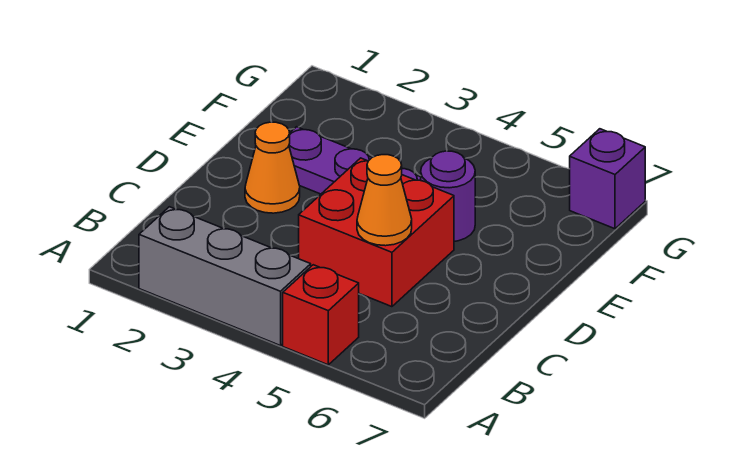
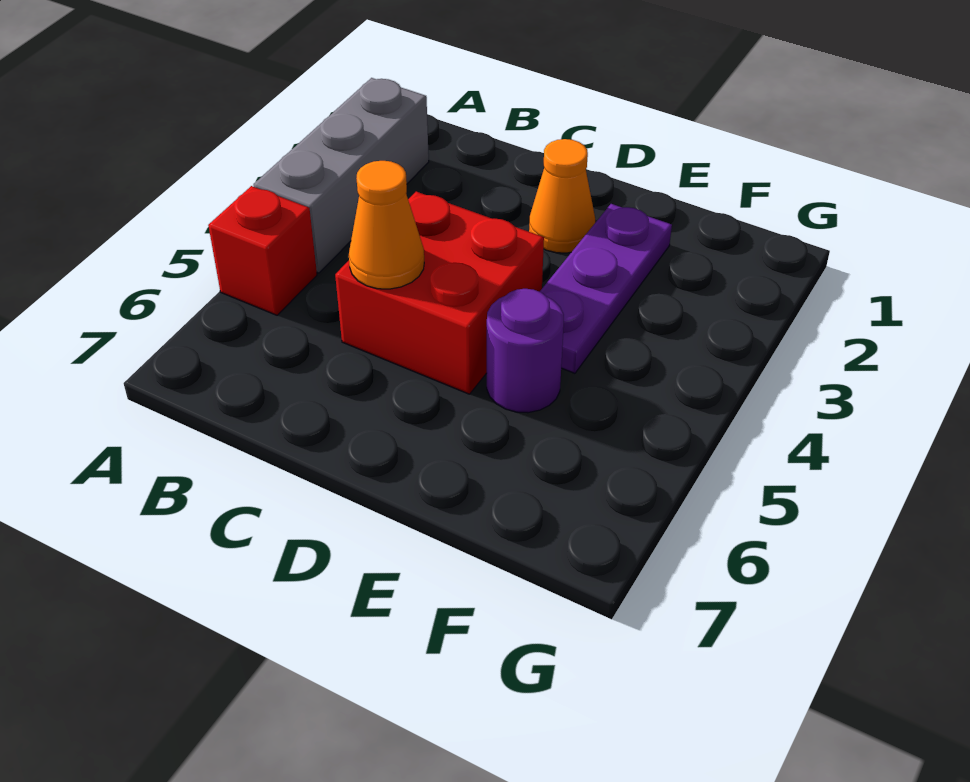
purple brick G7 level 1 -> none

